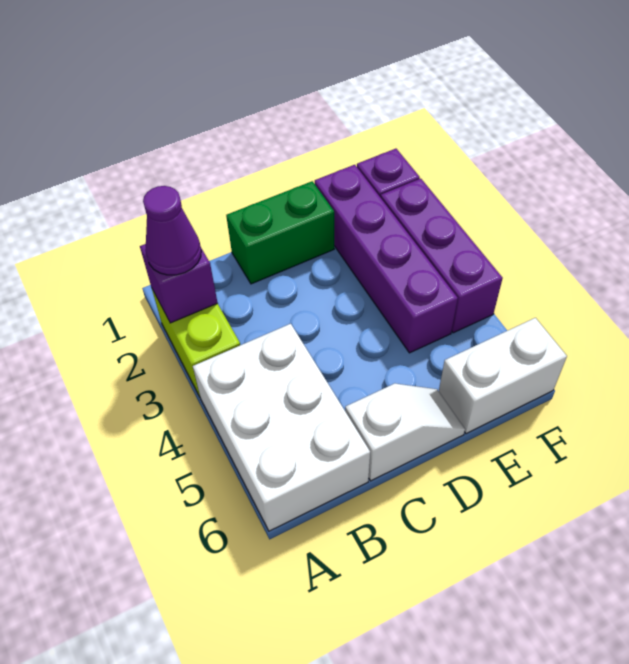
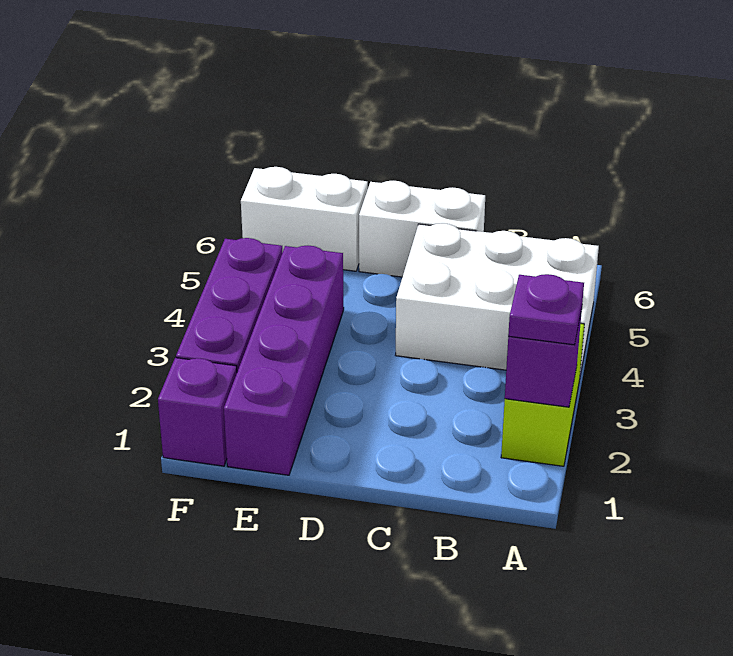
purple cone A2 level 3 -> purple plate A2 level 3
white brick A4:B6 level 1 -> white brick A4:C5 level 1
green brick C1:D1 level 1 -> none
white slope C6:D6 level 1 top C -> white brick C6:D6 level 1

